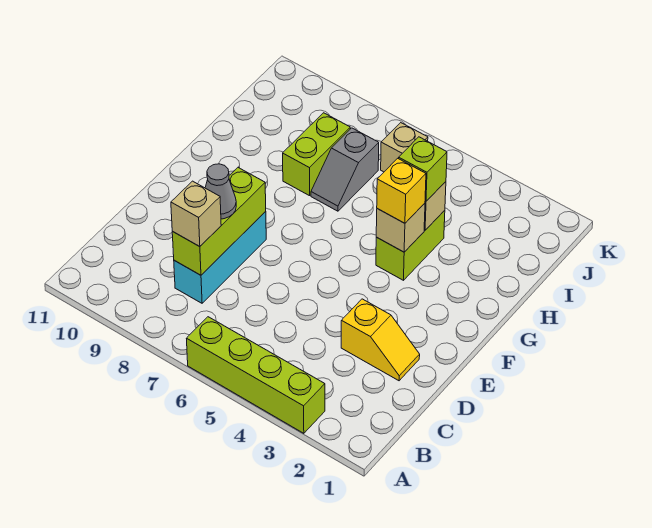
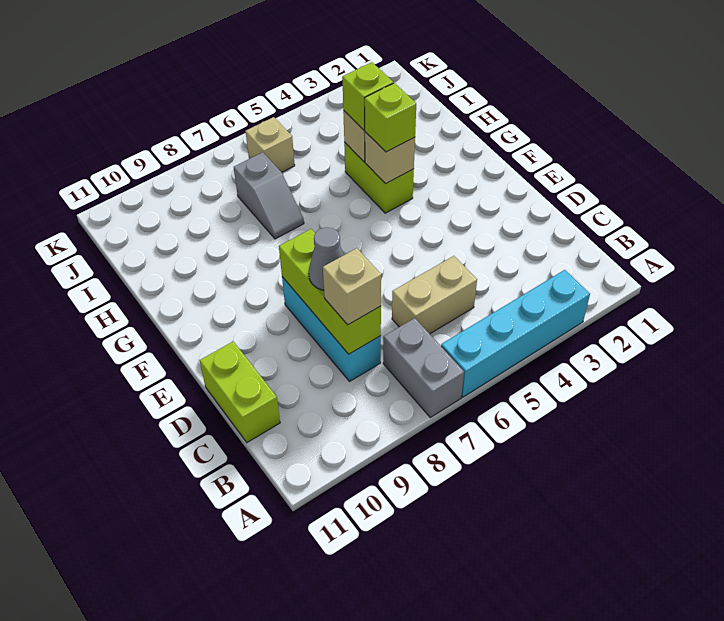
lime brick A3:A6 level 1 -> cyan brick A3:A6 level 1
none -> grey brick A7:B7 level 1
none -> tan brick C5:C6 level 1
yellow slope D2:D3 level 1 top 3 -> none
yellow brick G4 level 3 -> lime brick G4 level 3
lime brick H8:I8 level 1 -> lime brick C11:D11 level 1

